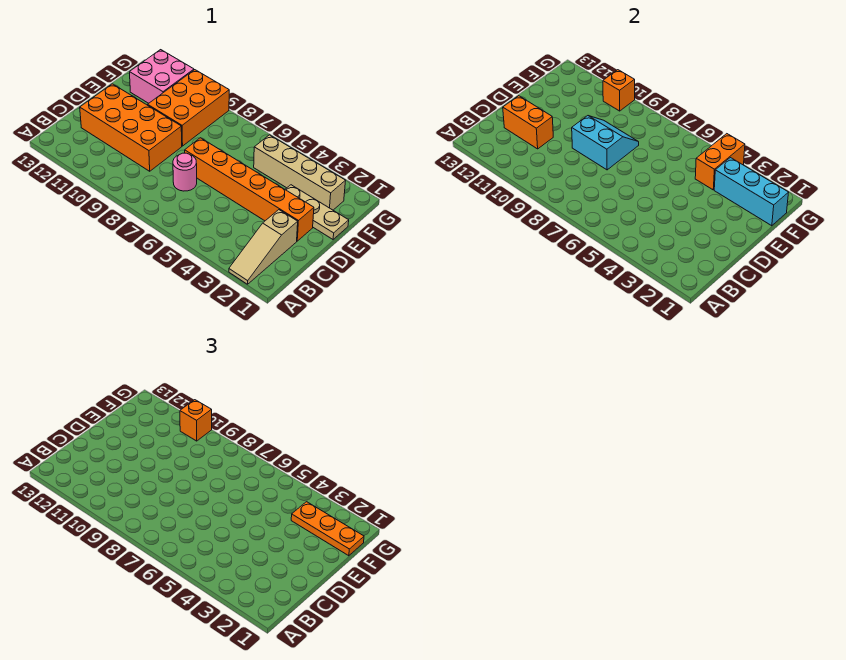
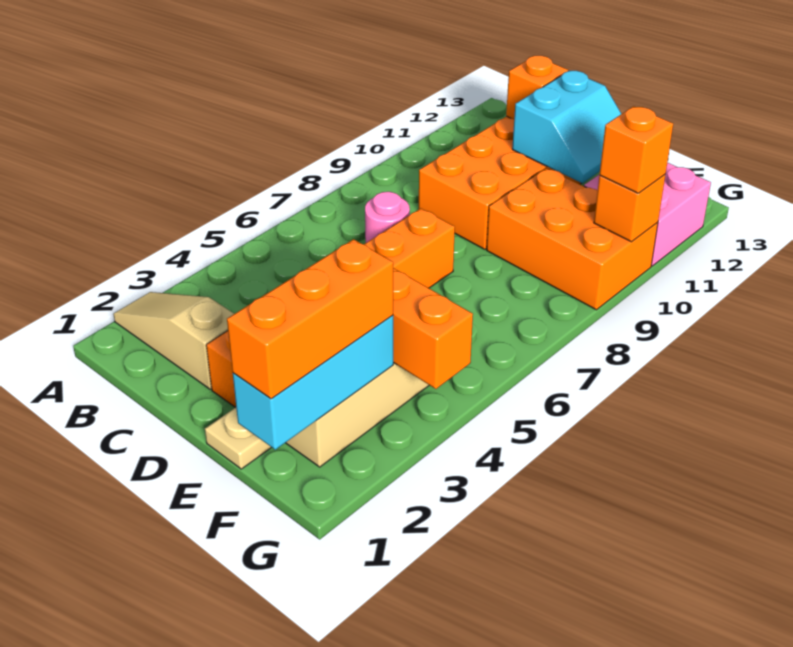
orange brick C11:C12 level 2 -> orange brick C12 level 2
cyan slope D8:E9 level 2 top D -> cyan slope D11:E12 level 2 top D
orange plate F1:F3 level 3 -> orange brick F1:F3 level 3

